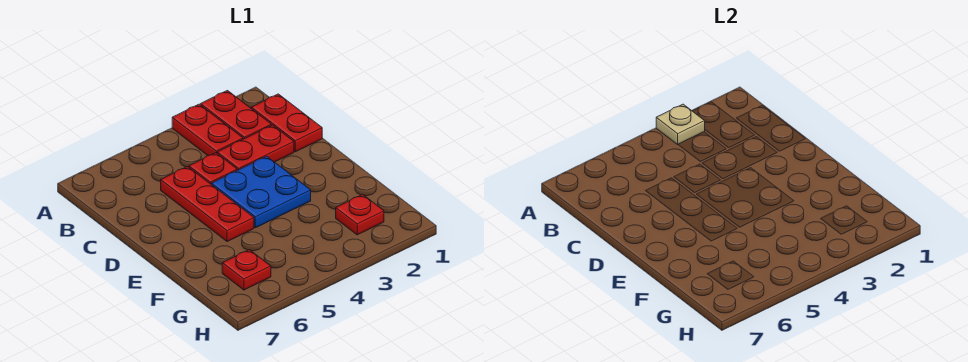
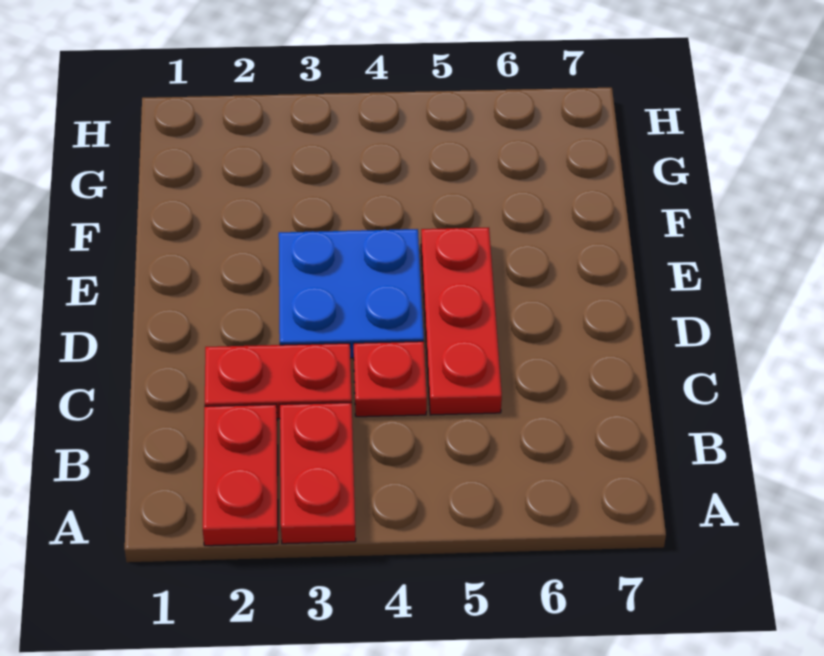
tan plate A3 level 2 -> none
red plate B1:C1 level 1 -> none
red plate G2 level 1 -> none
red plate G6 level 1 -> none

